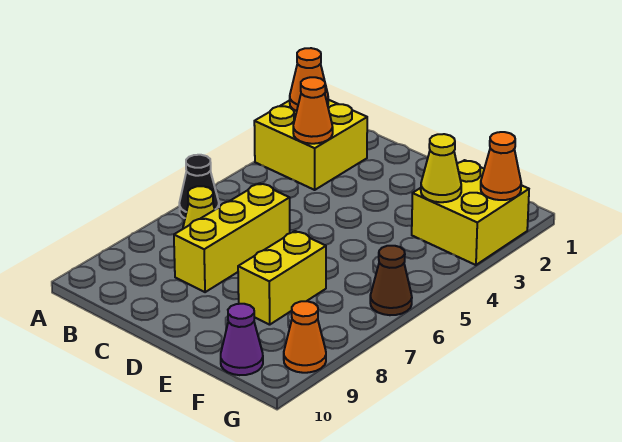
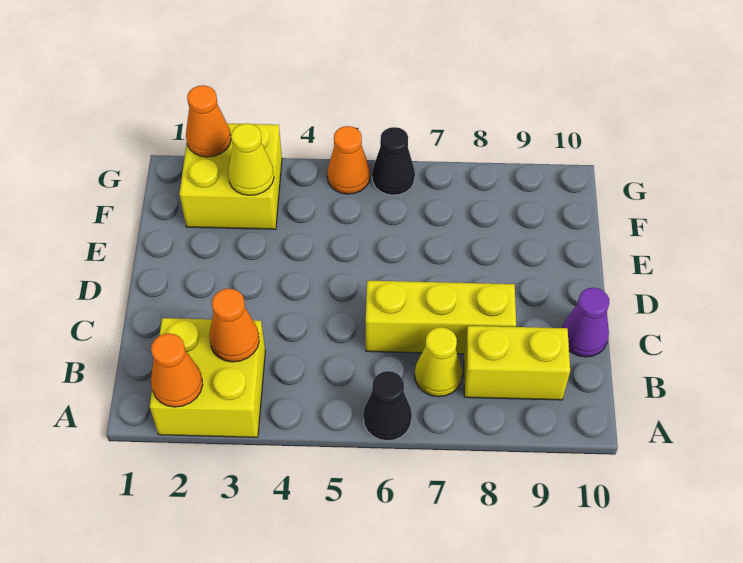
yellow brick E7:E8 level 1 -> yellow brick B8:B9 level 1
purple cone F10 level 1 -> purple cone C10 level 1
brown cone G6 level 1 -> black cone G6 level 1
orange cone G9 level 1 -> orange cone G5 level 1

